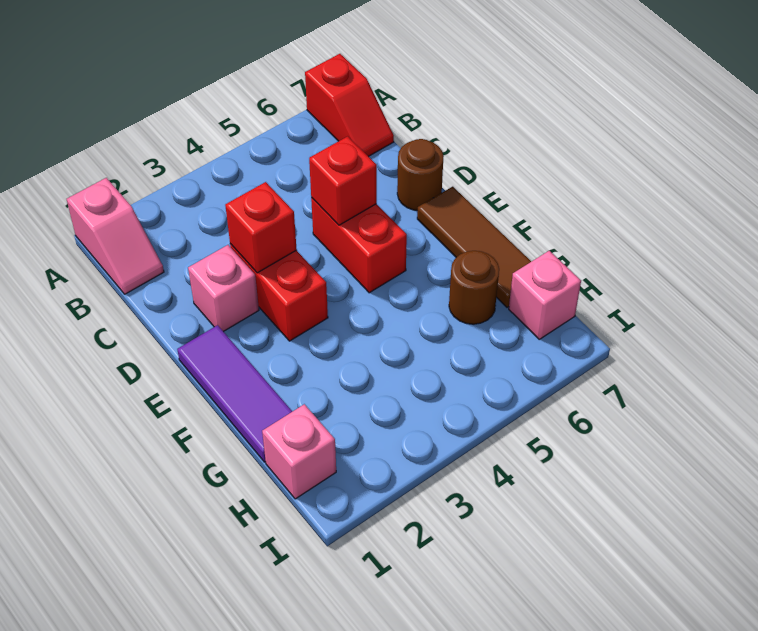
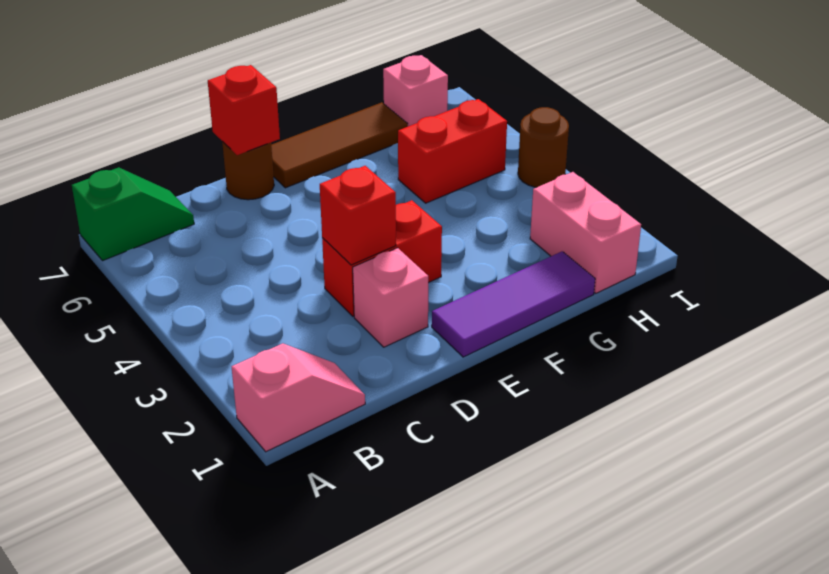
red slope A7:B7 level 1 top A -> green slope A7:B7 level 1 top A
red brick D5:E5 level 1 -> red brick G5:H5 level 1
red brick D5 level 2 -> red brick D7 level 2
brown round brick G6 level 1 -> brown round brick I4 level 1
pink brick H1 level 1 -> pink brick H1:H2 level 1

